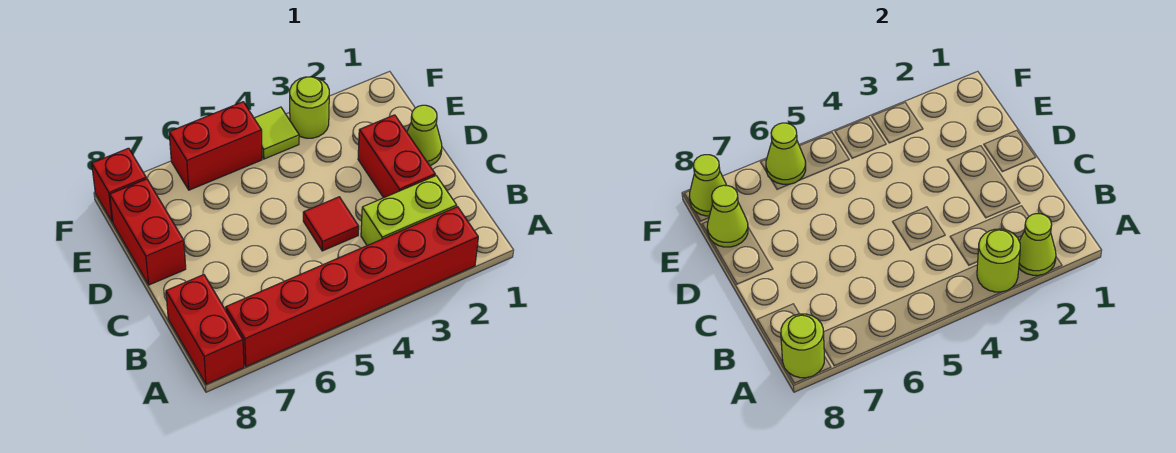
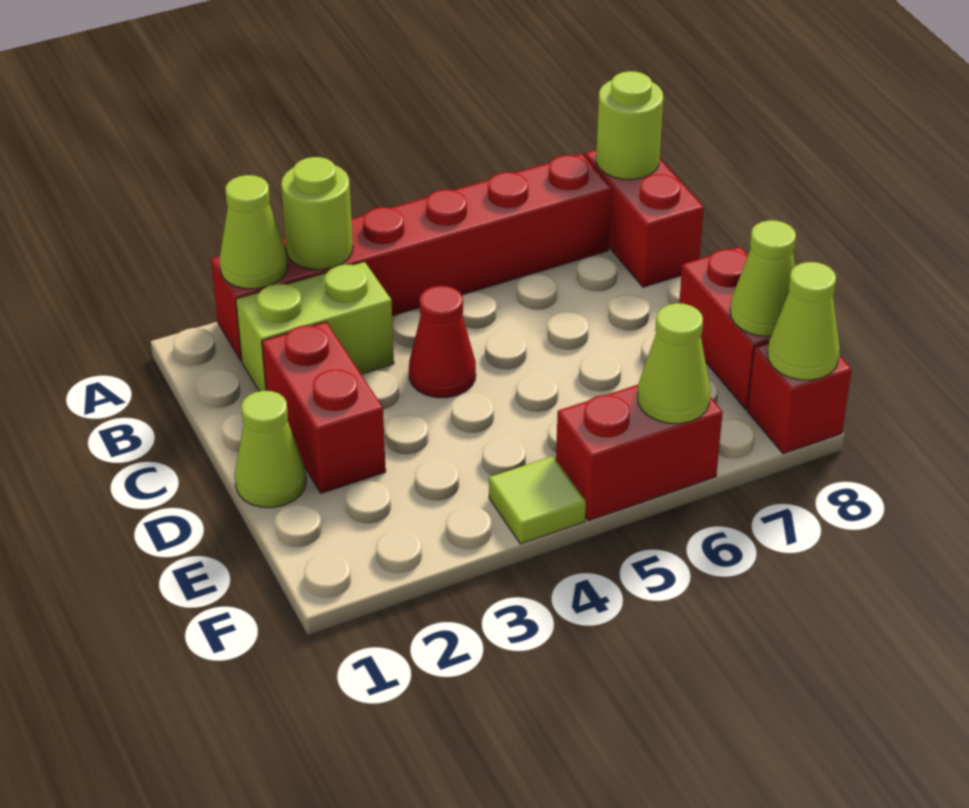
red tile C4 level 1 -> red cone C4 level 1
lime round brick F3 level 1 -> none

